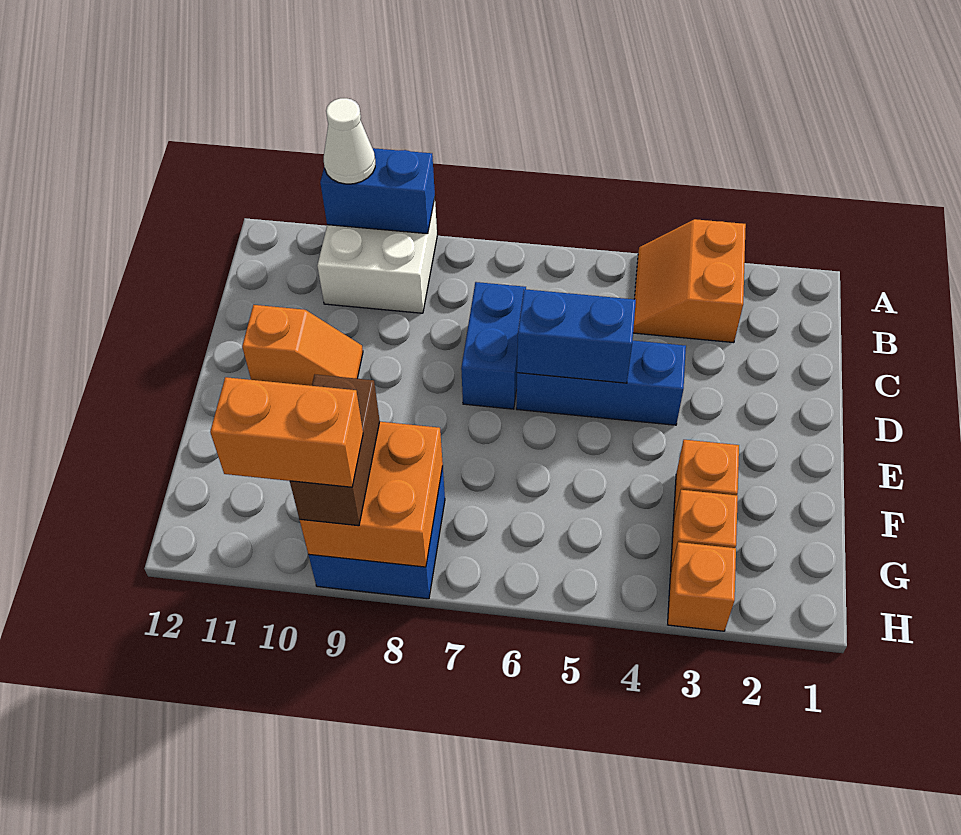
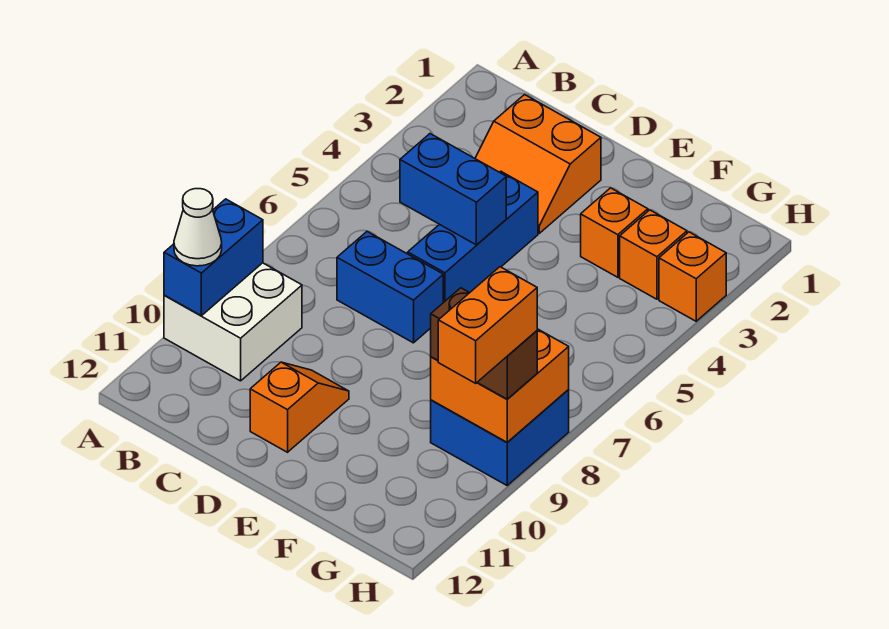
orange slope A3:B4 level 1 top 3 -> orange slope C2:D3 level 1 top 2
blue brick D5:D6 level 2 -> blue brick C5:D5 level 2

